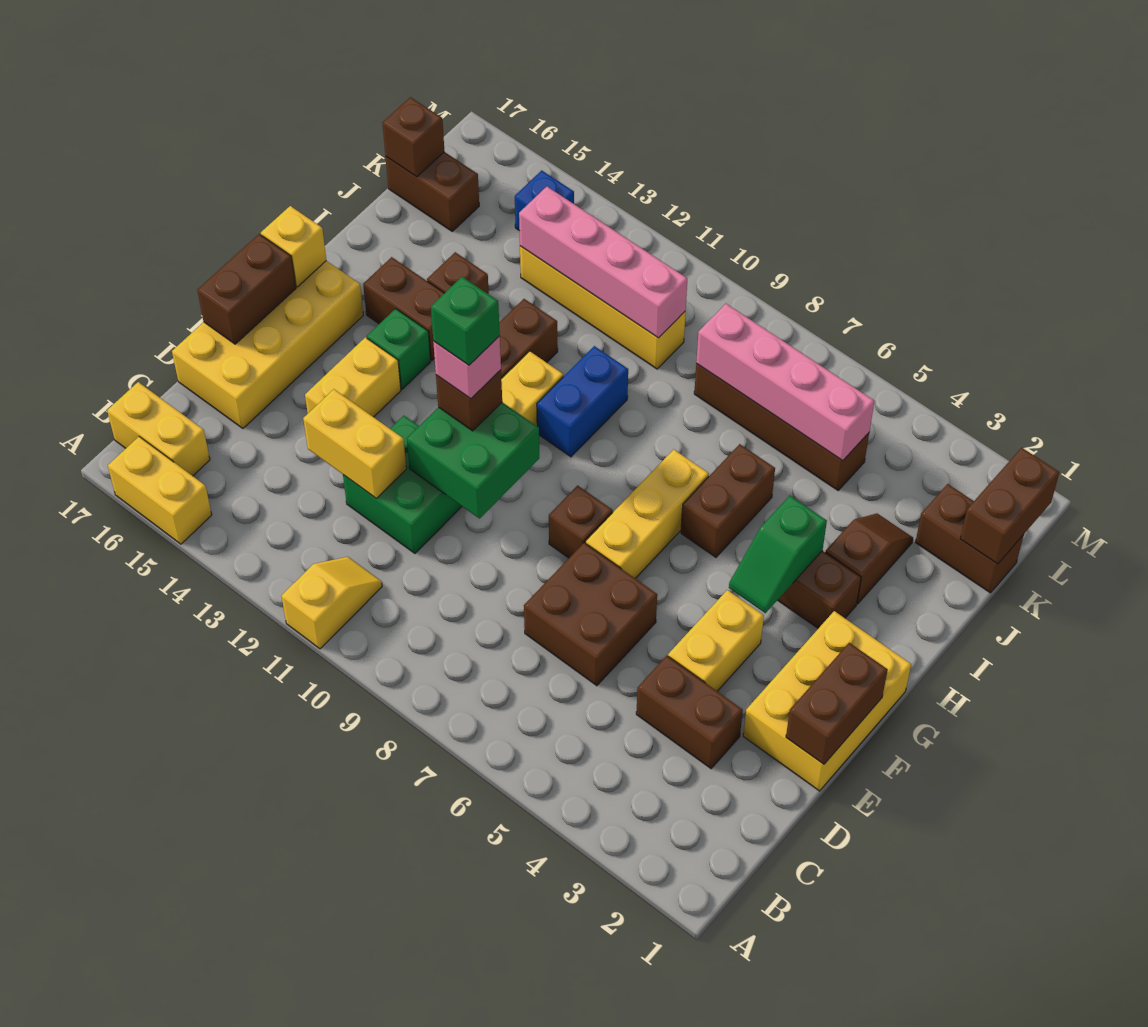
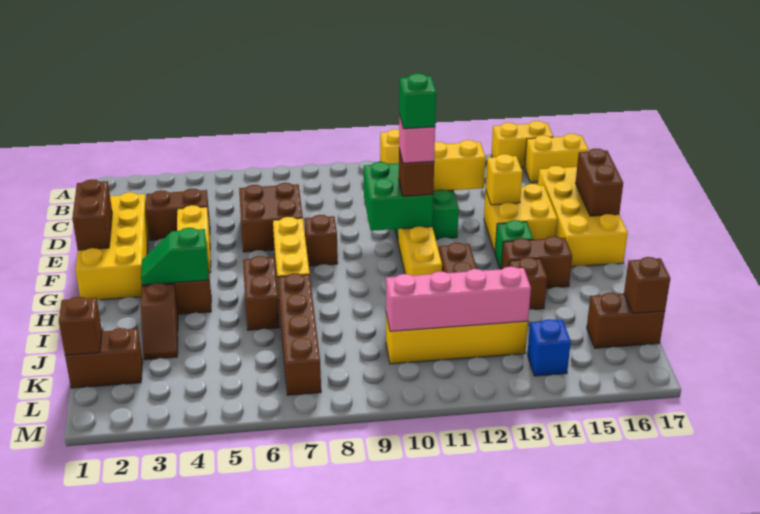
yellow brick E1:G2 level 1 -> yellow brick D1:G2 level 1
yellow brick E14:F14 level 1 -> yellow brick E14:F15 level 1
green slope G4:H4 level 2 top H -> green slope H3:H4 level 2 top 4
yellow brick G17 level 2 -> yellow brick E14 level 2
blue brick H10:I10 level 1 -> none
brown brick K1:L1 level 2 -> brown brick K1 level 2
brown brick K5:K8 level 1 -> brown brick I7:L7 level 1
pink brick K5:K8 level 2 -> none

